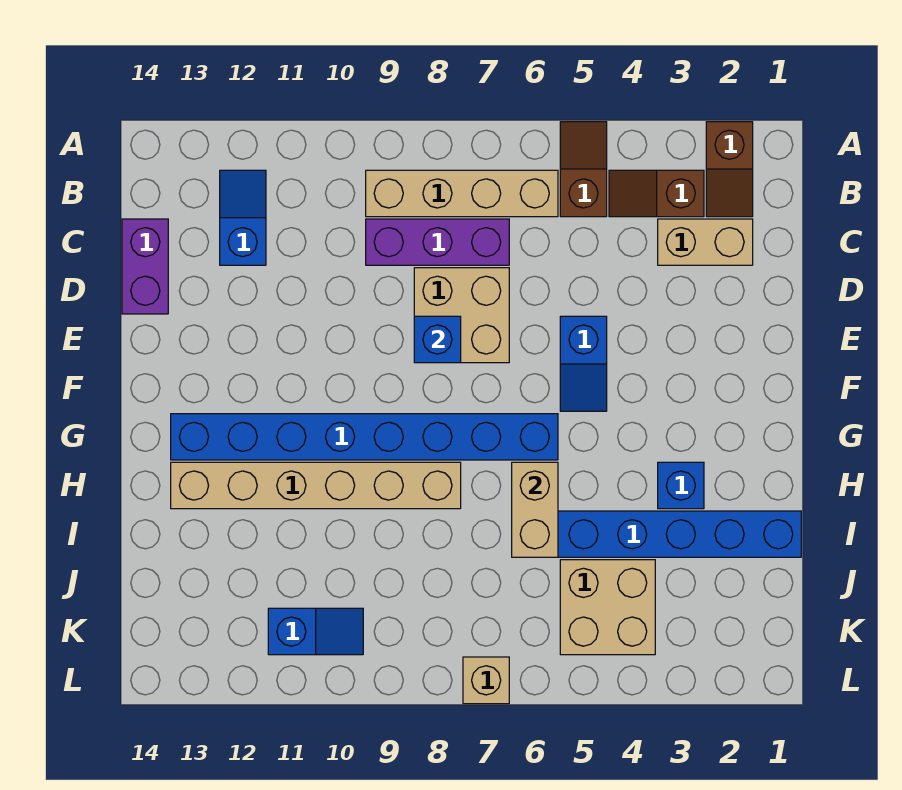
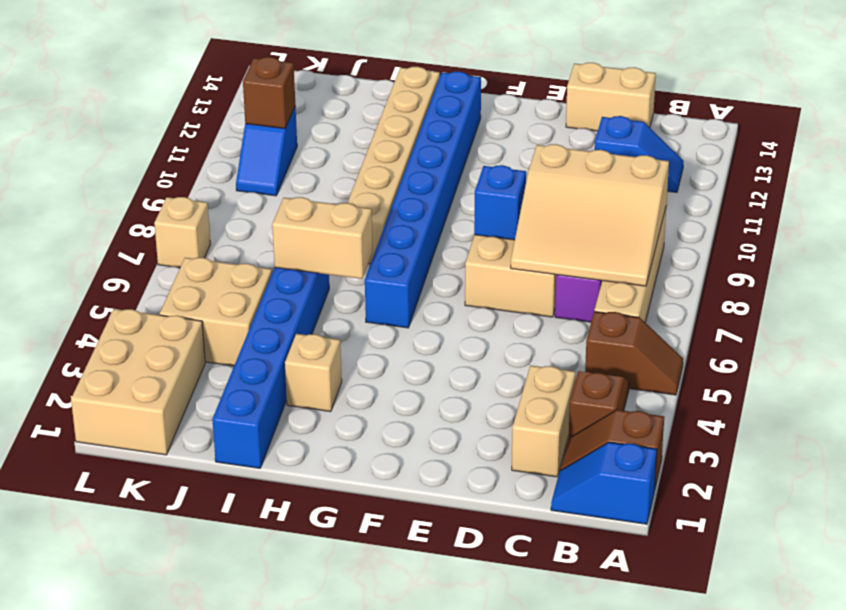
none -> tan slope B7:D9 level 2 top 9
purple brick C14:D14 level 1 -> tan brick C14:D14 level 1
blue slope E5:F5 level 1 top E -> blue slope A1:B1 level 1 top A
blue brick H3 level 1 -> tan brick H3 level 1
none -> tan brick K1:L3 level 1
none -> brown brick K11 level 2

